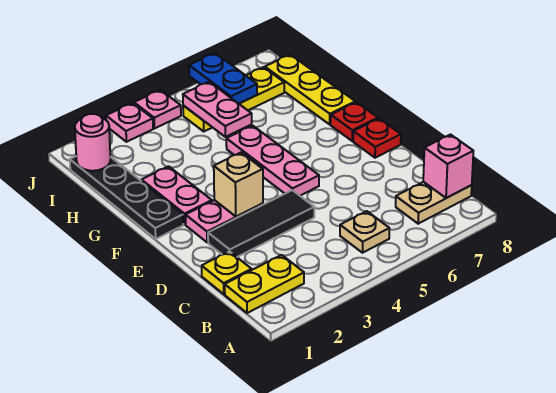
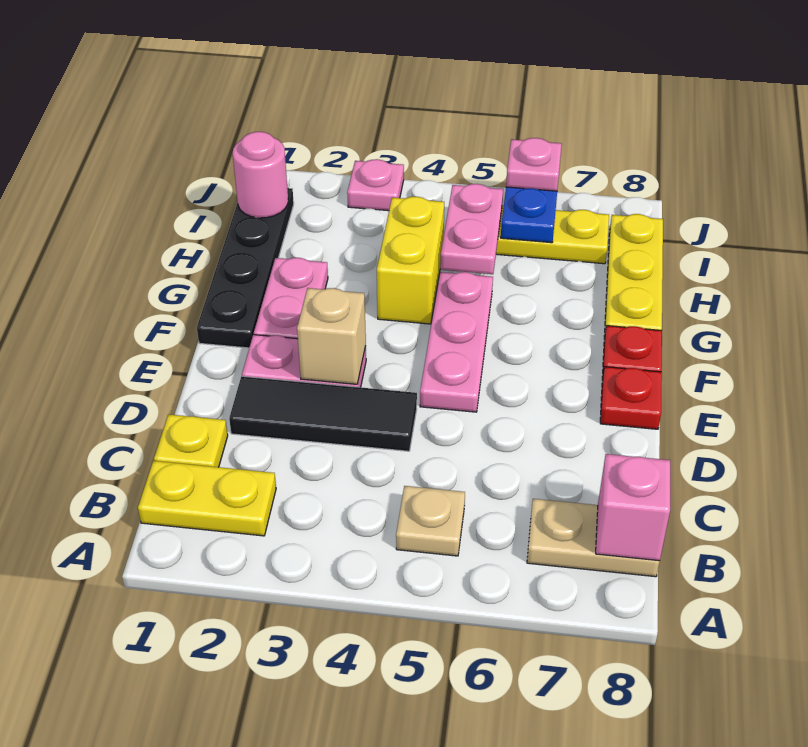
none -> yellow brick G4:H4 level 1
pink plate J4 level 1 -> pink plate J6 level 3

